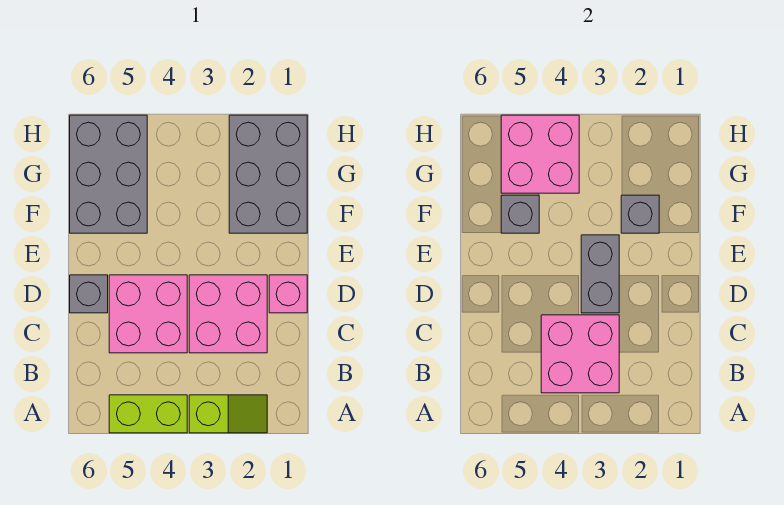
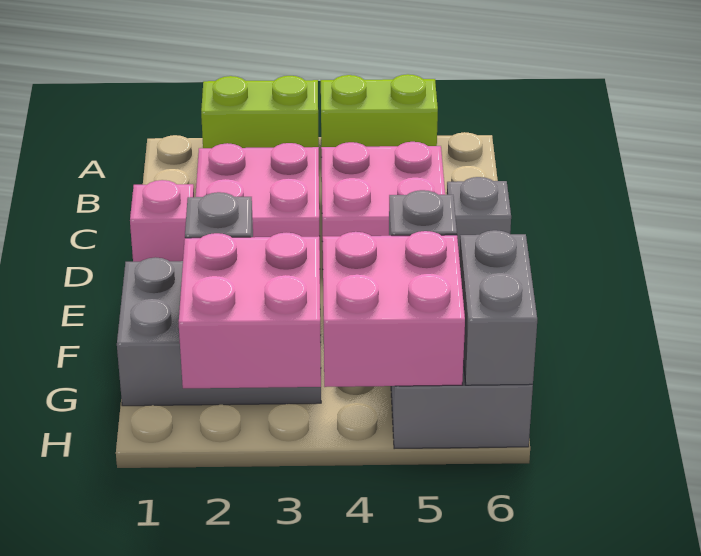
lime slope A2:A3 level 1 top 3 -> lime brick A2:A3 level 1
pink brick B3:C4 level 2 -> pink brick G2:H3 level 2
grey brick D3:E3 level 2 -> grey brick G6:H6 level 2
grey brick F1:H2 level 1 -> grey brick F1:G3 level 1

